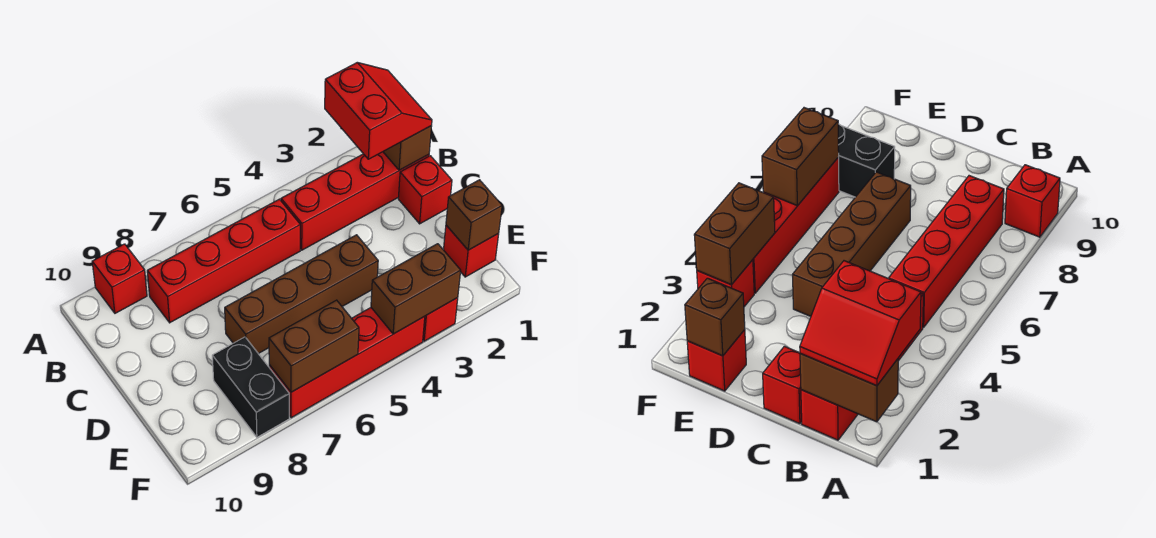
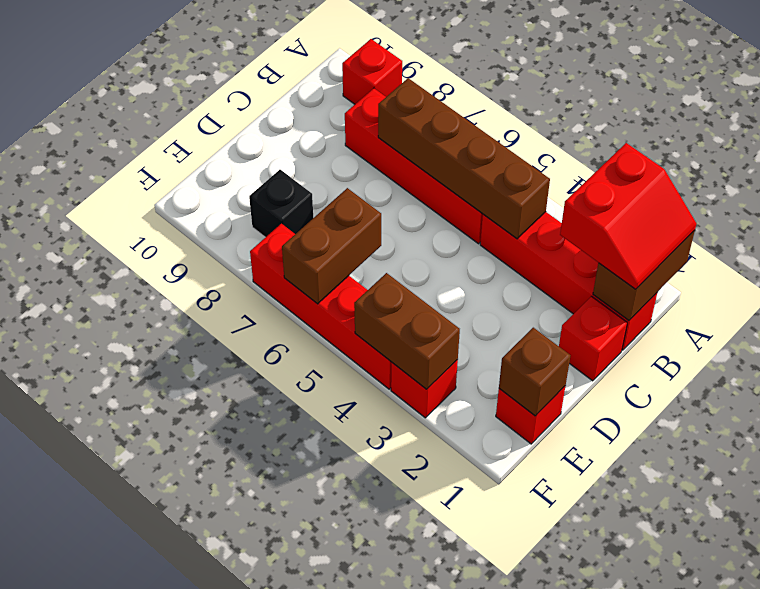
brown brick D4:D7 level 1 -> brown brick B4:B7 level 2
black brick E8:F8 level 1 -> black brick E8 level 1
brown brick F6:F7 level 2 -> brown brick E6:F6 level 2

